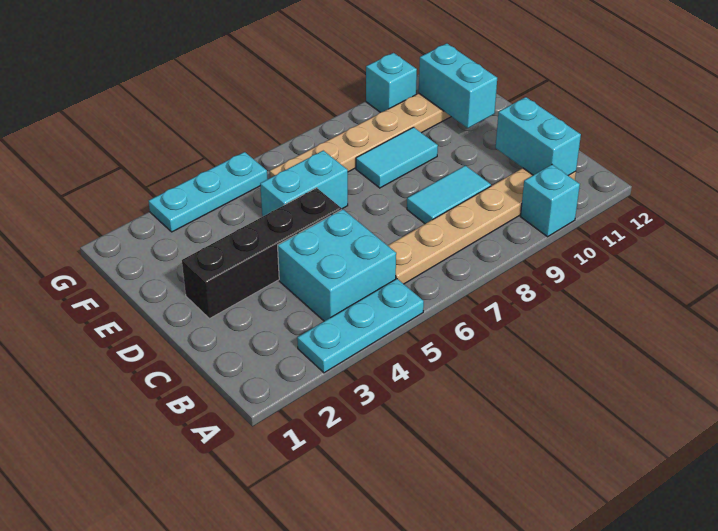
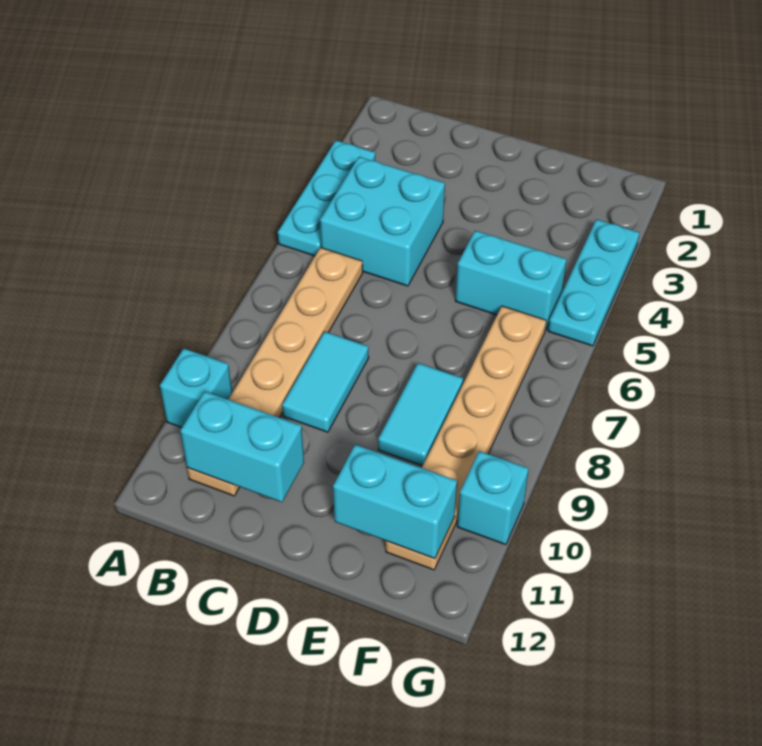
black brick D2:D5 level 1 -> none
cyan brick E5:E6 level 1 -> cyan brick E5:F5 level 1

